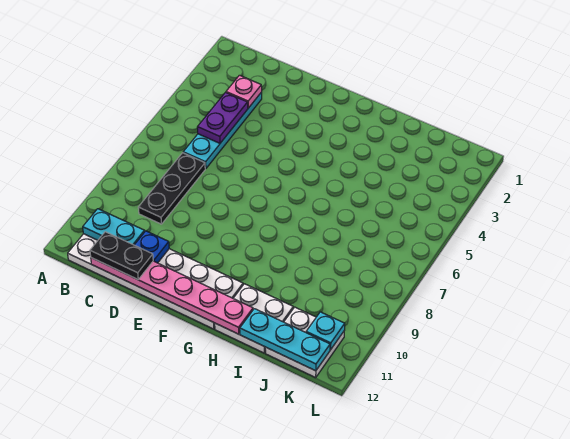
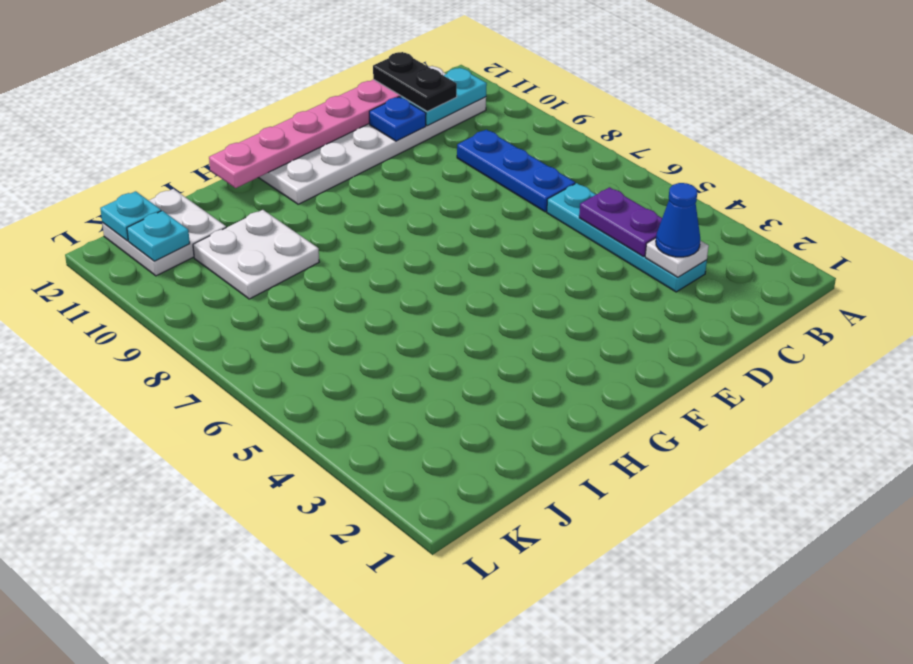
pink plate C3 level 2 -> white plate C3 level 2
none -> blue cone C3 level 3
black plate C7:C9 level 1 -> blue plate C7:C9 level 1
black plate C12:D12 level 3 -> black plate C11:C12 level 3
white plate H11:I12 level 1 -> white plate I9:J10 level 1
cyan plate I12:K12 level 2 -> cyan plate K12 level 2

